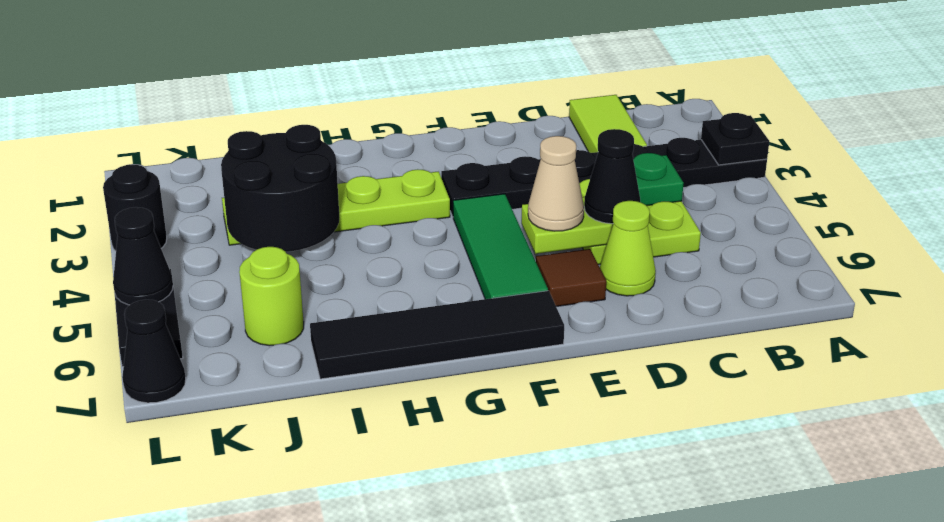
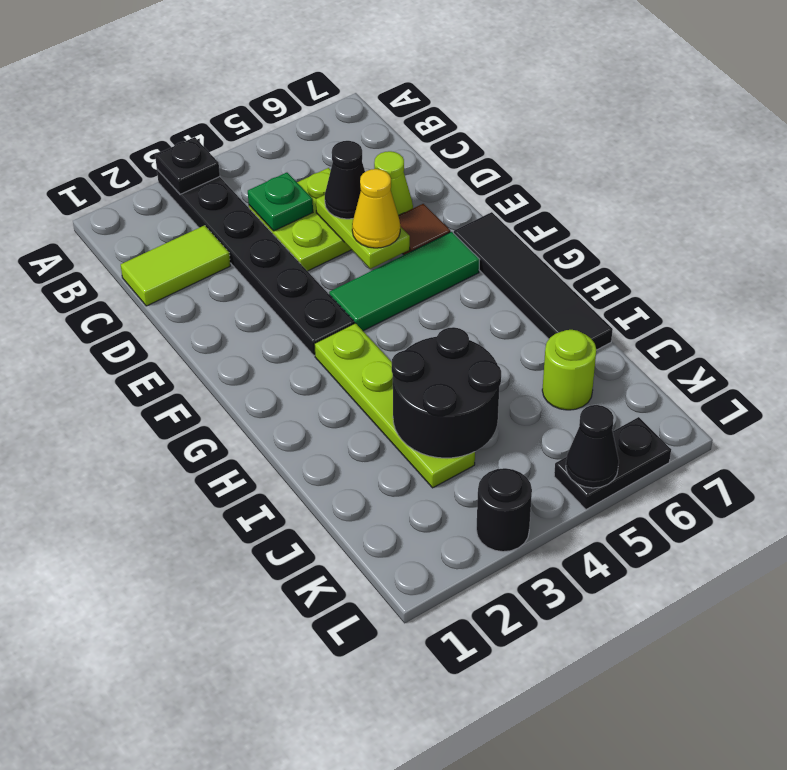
tan cone E5 level 3 -> yellow cone E5 level 3
black cone L7 level 1 -> none

